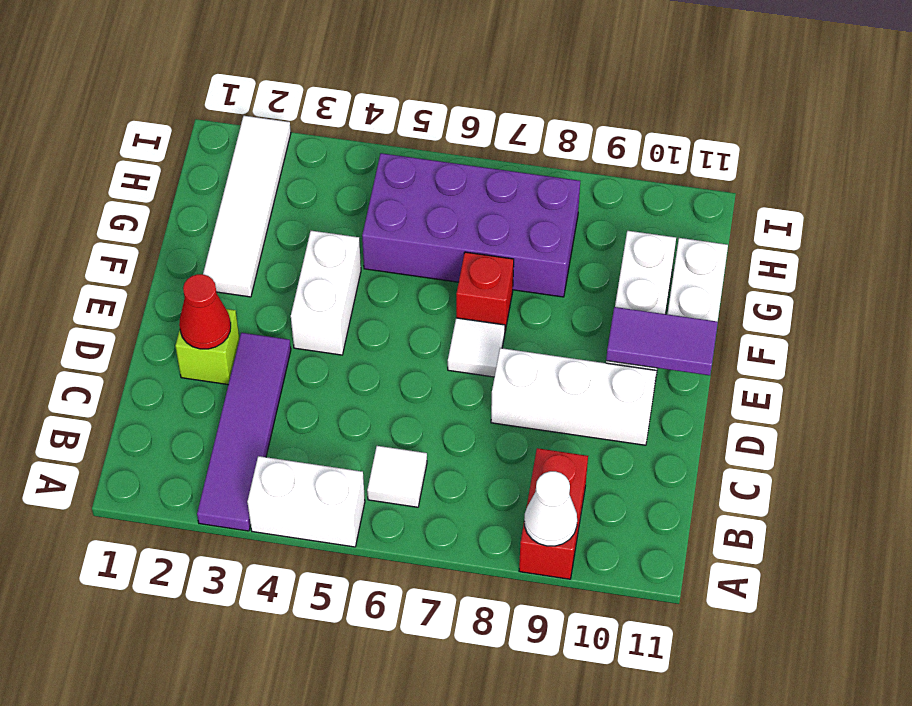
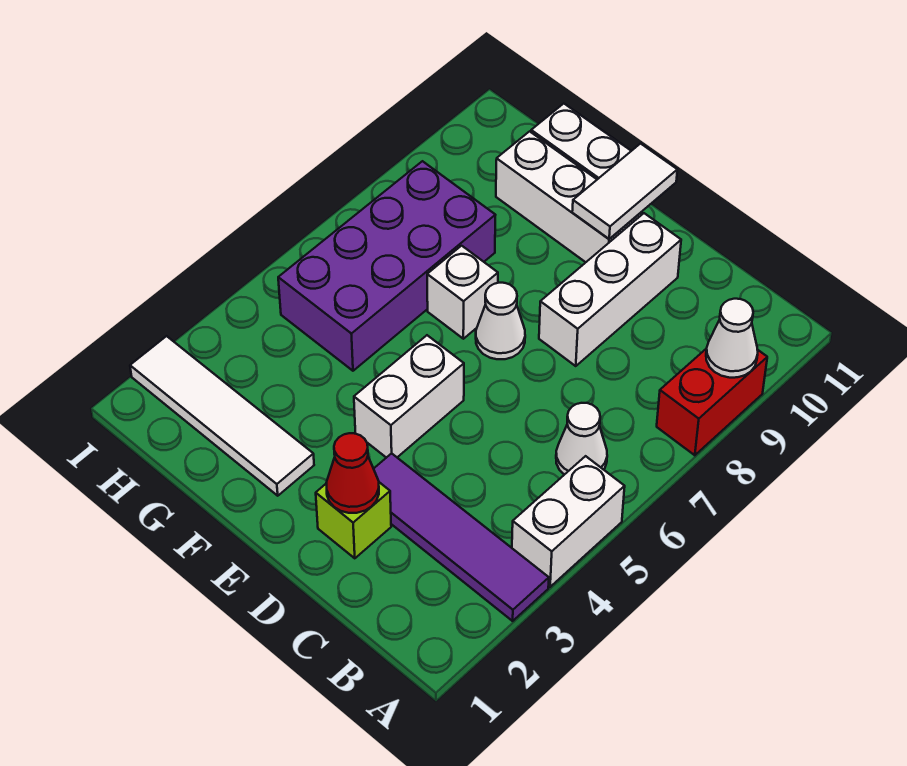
red brick A9:B9 level 1 -> red brick A8:A9 level 1
white tile B6 level 1 -> white cone B6 level 1
white brick E4:F4 level 1 -> white brick E4:E5 level 1
white tile E7 level 1 -> white cone E7 level 1
purple tile E10:E11 level 2 -> white tile E10:E11 level 2
red brick F7 level 1 -> white brick F7 level 1

